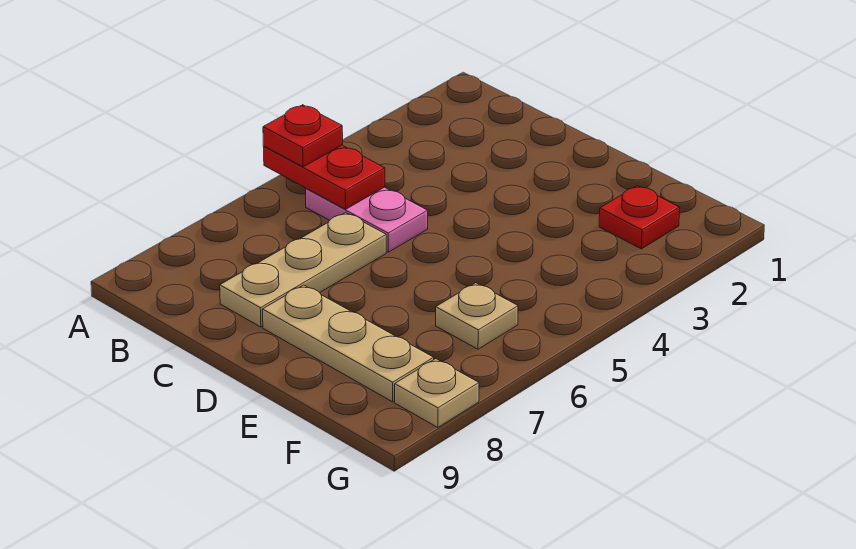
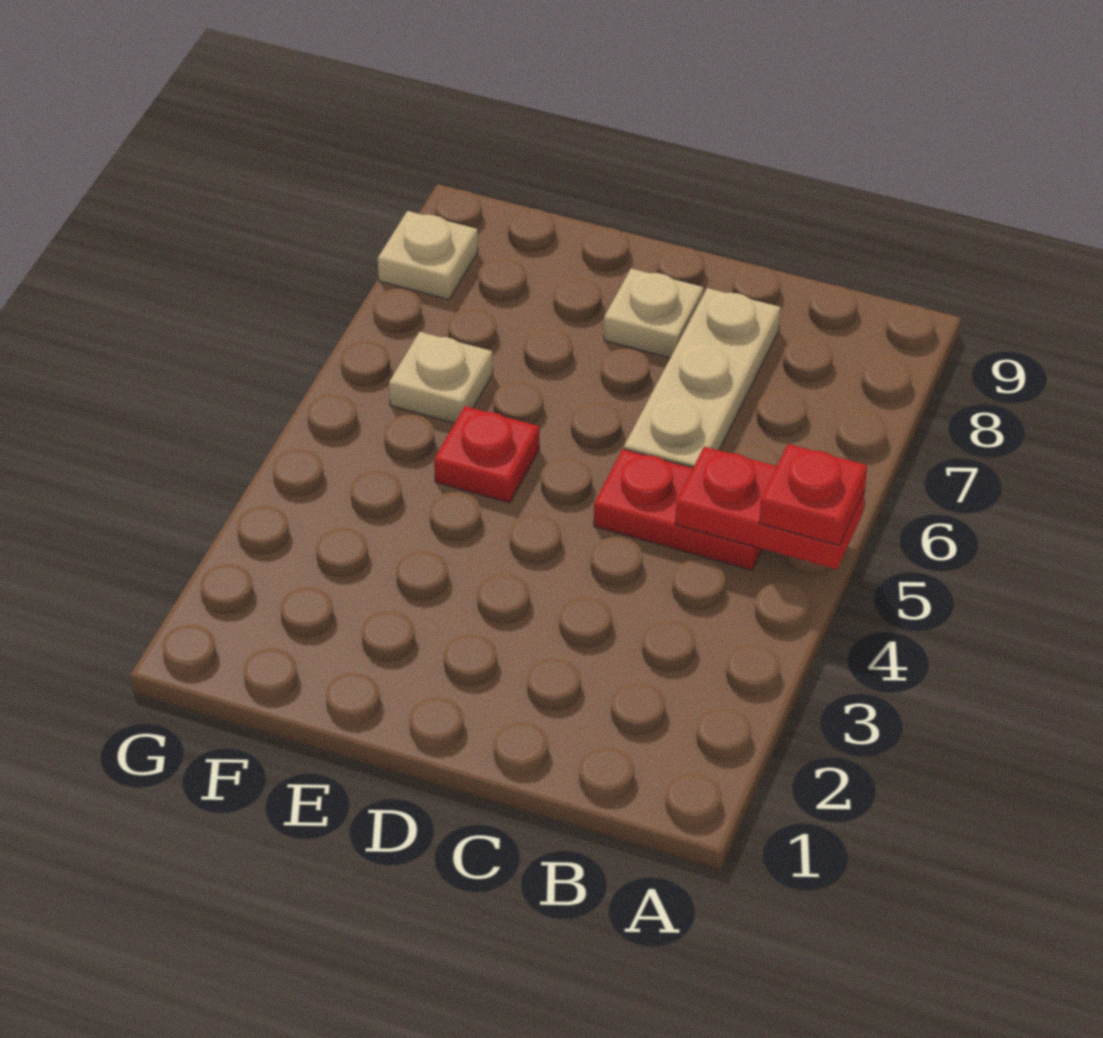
pink plate B5:C5 level 1 -> red plate B5:C5 level 1
tan plate D8:F8 level 1 -> tan plate D8 level 1
red plate F2 level 1 -> red plate E5 level 1

